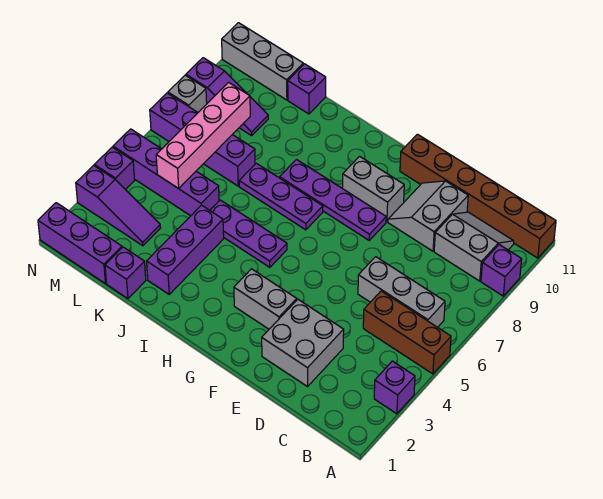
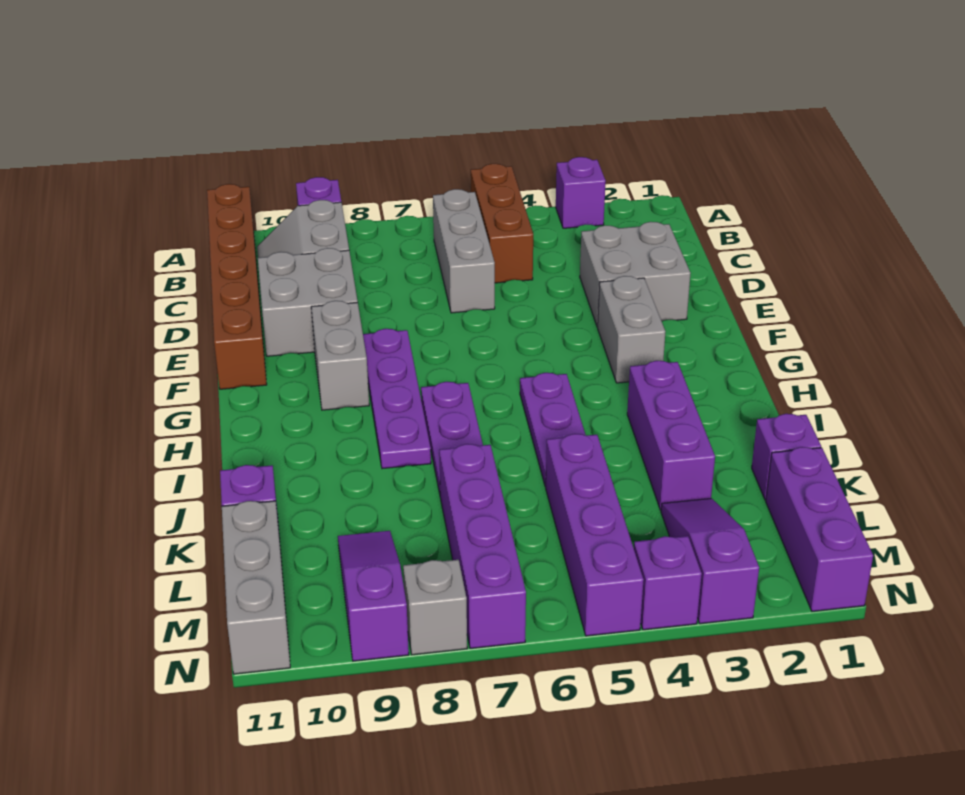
grey slope D9:E10 level 1 top D -> grey brick D9:E10 level 1
purple brick J2:J4 level 1 -> purple brick I3:K3 level 1
pink brick L5:L8 level 2 -> none

